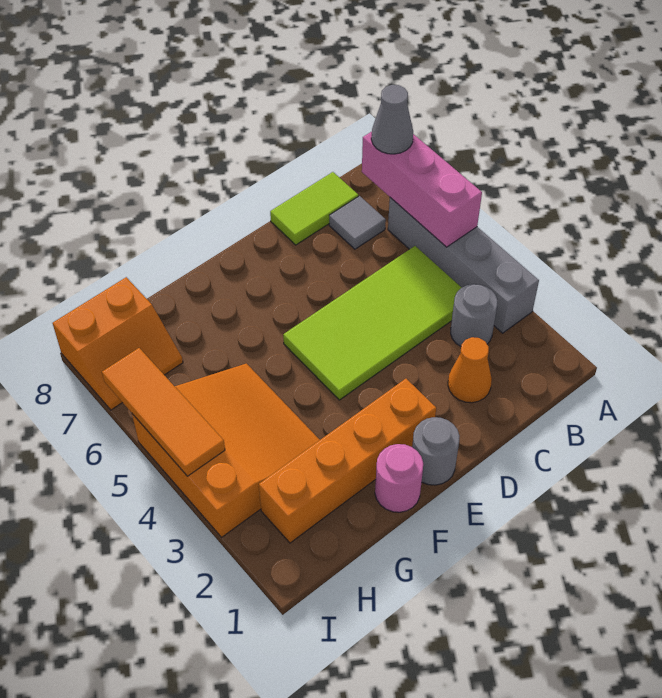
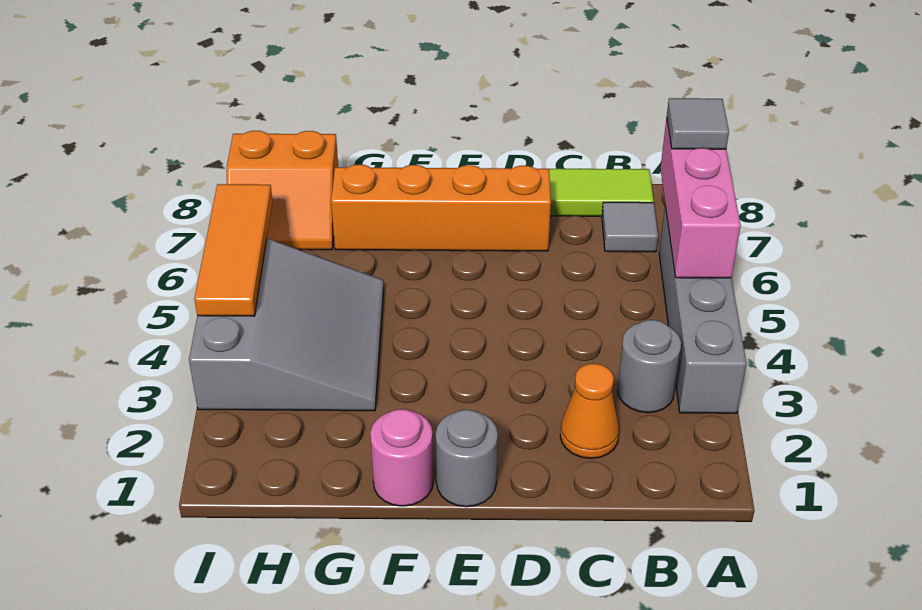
grey cone A7 level 3 -> grey tile A7 level 3
lime tile B4:E5 level 1 -> none
orange brick E2:H2 level 1 -> orange brick D7:G7 level 1
orange slope G3:I5 level 1 top I -> grey slope G3:I5 level 1 top I

